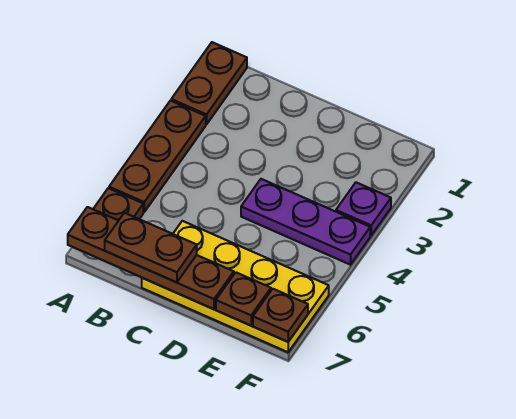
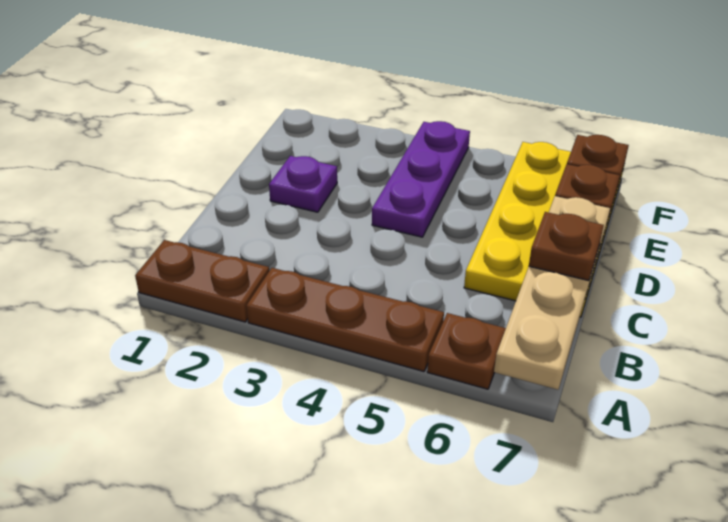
brown plate A7:D7 level 2 -> tan plate A7:D7 level 2
brown plate B7:C7 level 3 -> brown plate C7 level 3
purple plate F3 level 1 -> purple plate D2 level 1

